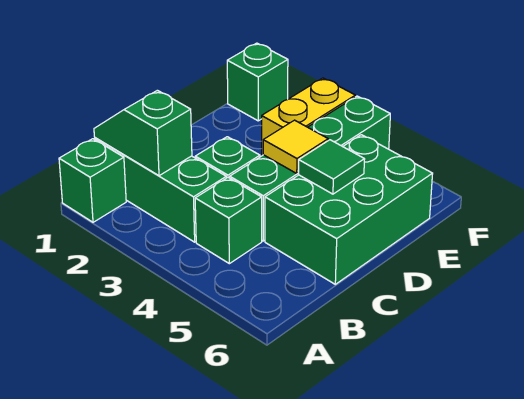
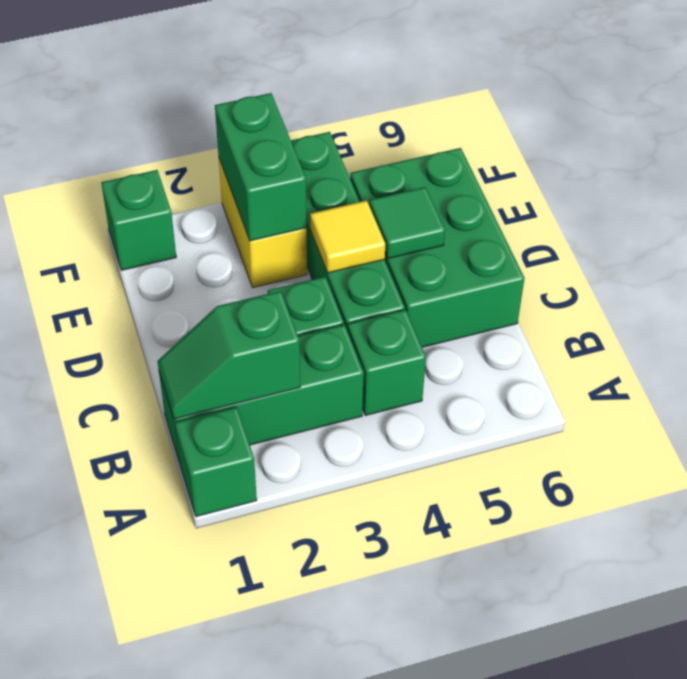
none -> green brick E3:F3 level 2

